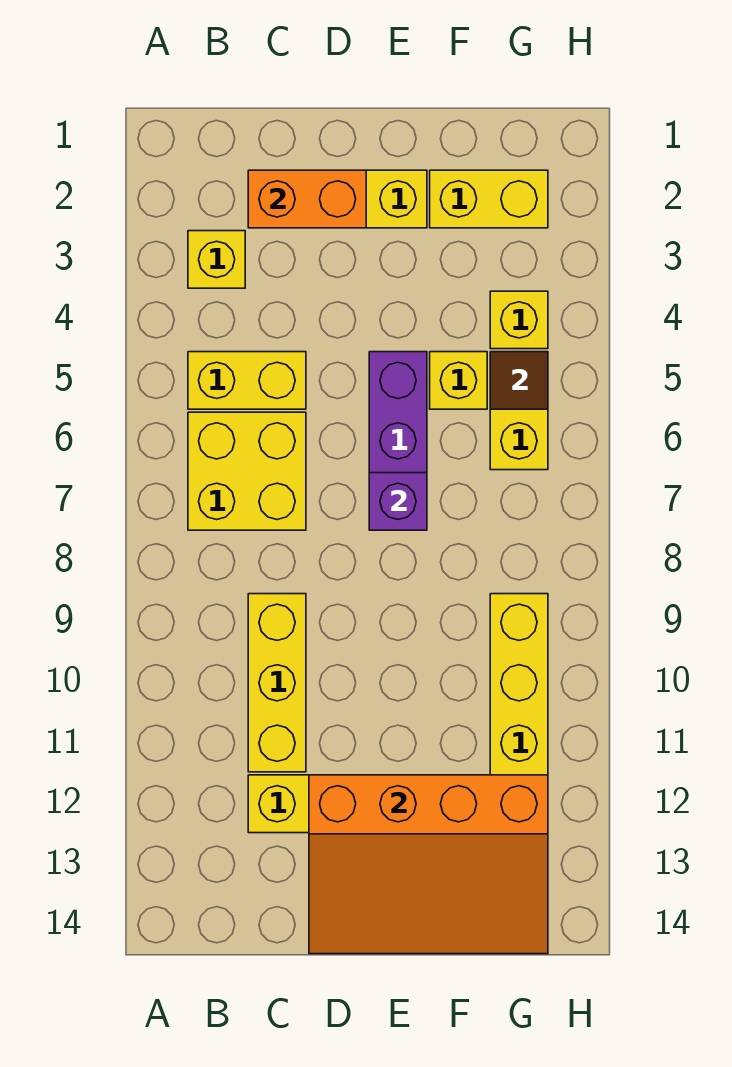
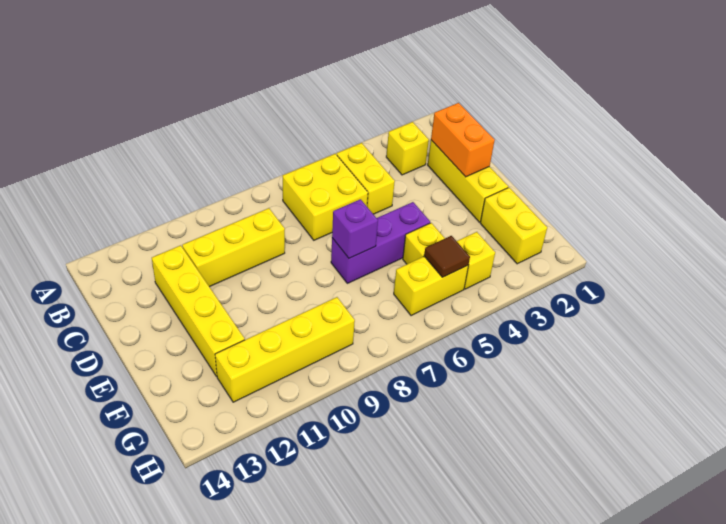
orange slope D12:G14 level 2 top 12 -> none

